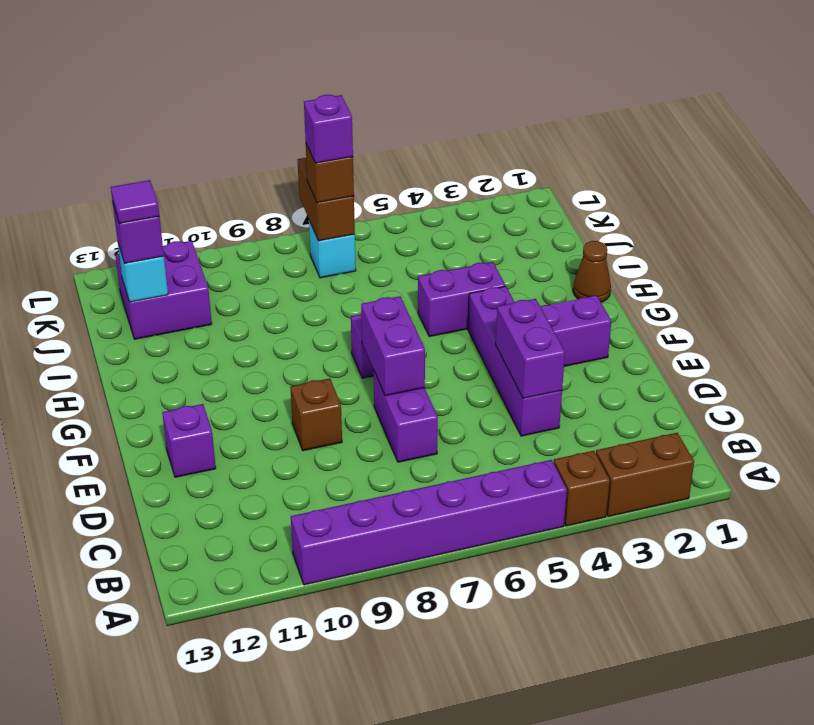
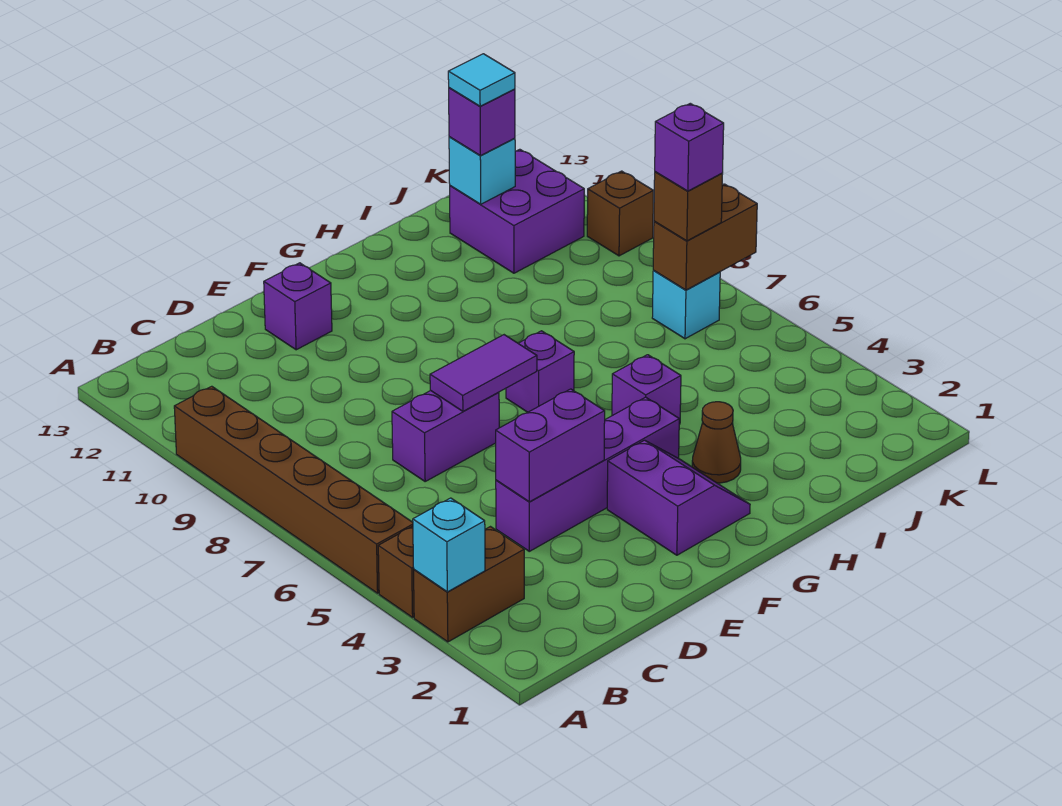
brown brick A2:A3 level 1 -> brown brick A3:B3 level 1
none -> cyan brick A3 level 2
purple brick A5:A10 level 1 -> brown brick A5:A10 level 1
purple brick E7:F7 level 2 -> purple tile E7:F7 level 2
brown brick E9 level 1 -> brown brick L10 level 1
brown cone H1 level 1 -> brown cone H3 level 1
purple brick H4:H5 level 1 -> purple brick H5 level 1
purple tile J12 level 4 -> cyan tile J12 level 4

